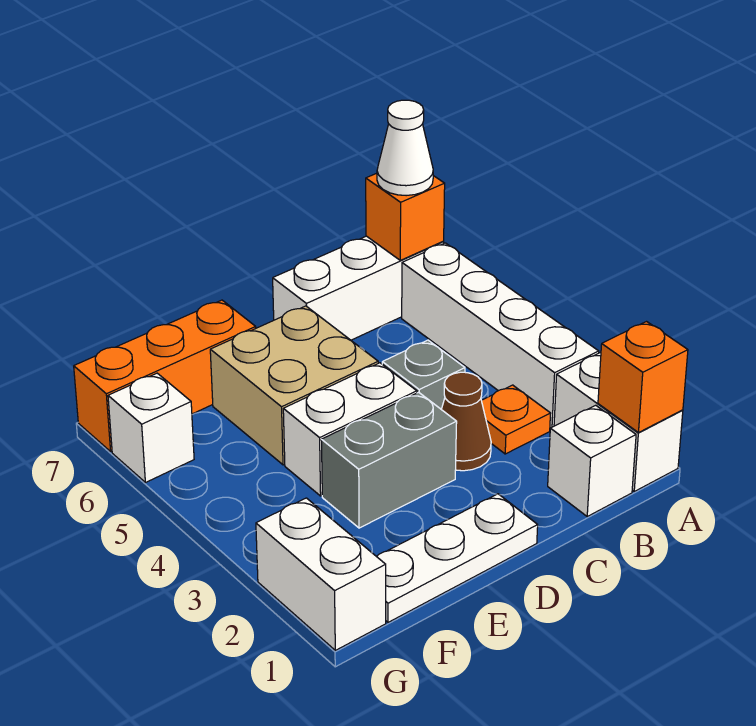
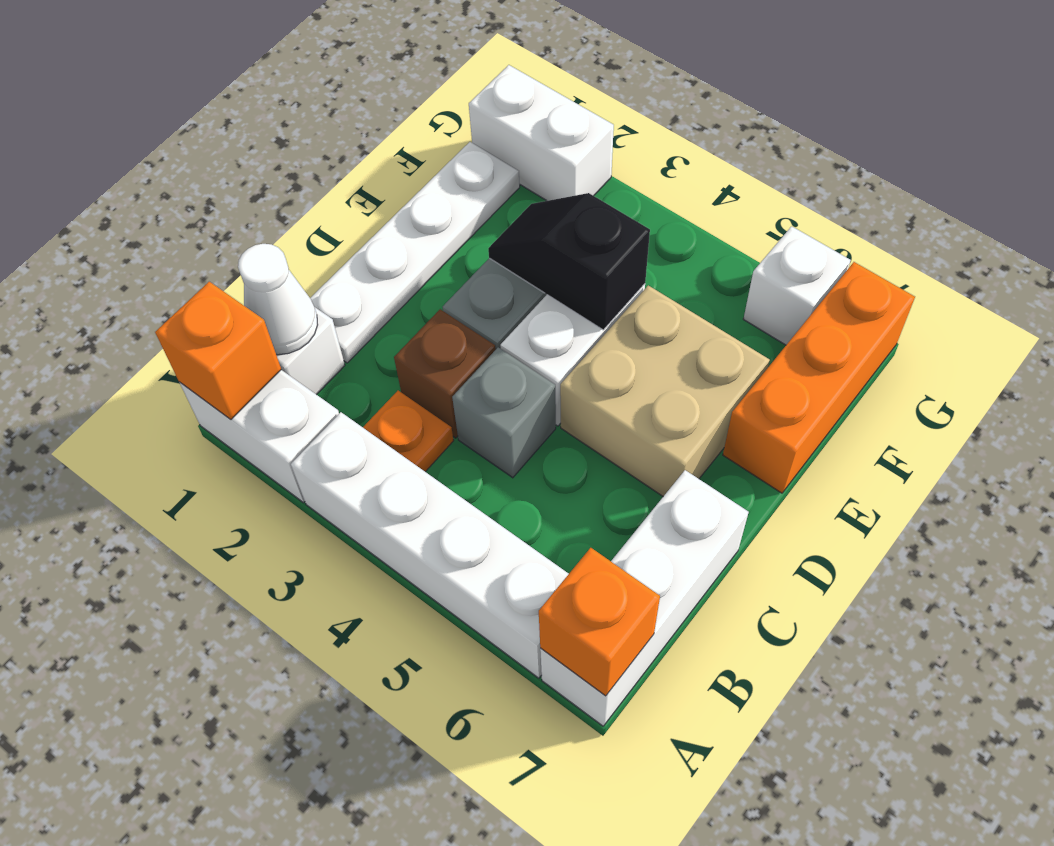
white cone A7 level 3 -> white cone B1 level 2
brown cone C3 level 1 -> brown brick C3 level 1
white plate D1:F1 level 1 -> white plate C1:F1 level 1
none -> black slope E3:E4 level 2 top 4

